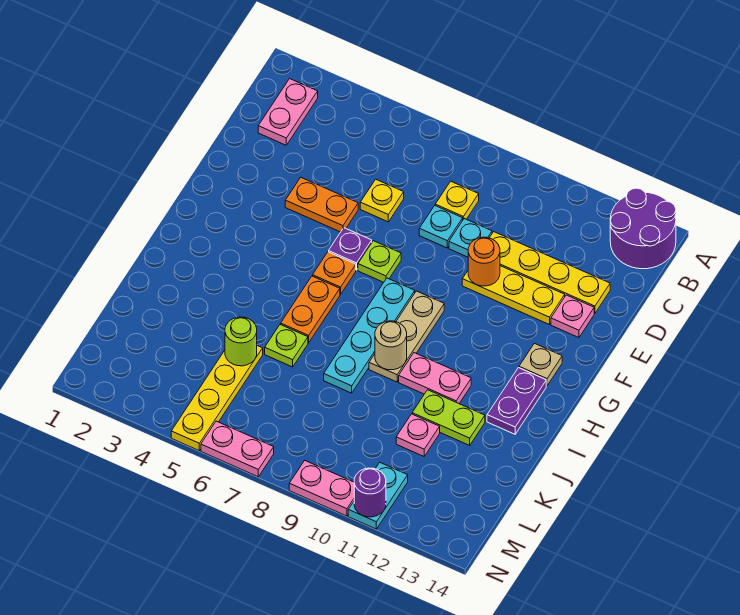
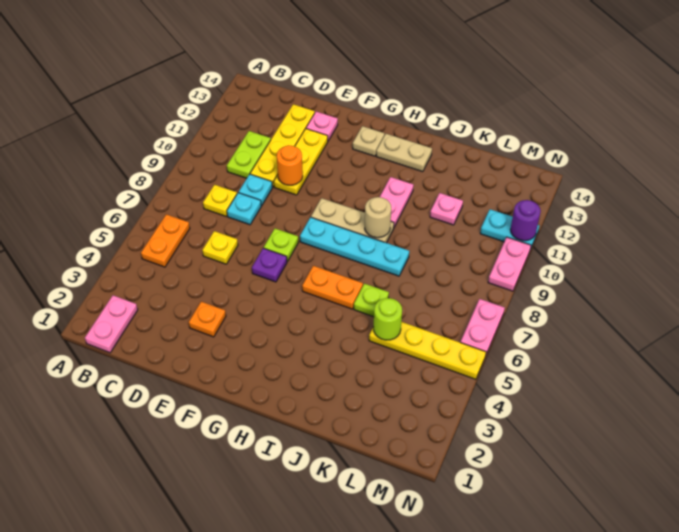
purple round brick A13:B14 level 1 -> none
pink plate B2:C2 level 1 -> pink plate B1:B2 level 1
orange plate E4:E5 level 1 -> orange plate B5:B6 level 1
orange plate G6 level 1 -> orange plate E3 level 1
purple plate H13:I13 level 1 -> tan plate H13:I13 level 1
lime plate J11:J12 level 1 -> lime plate C10:C11 level 1

